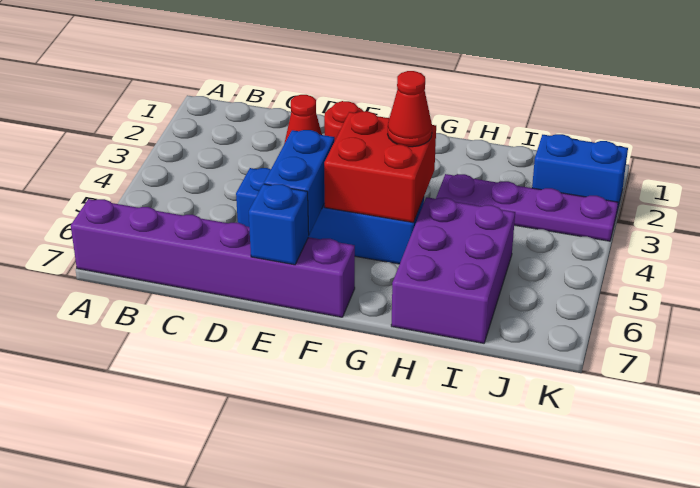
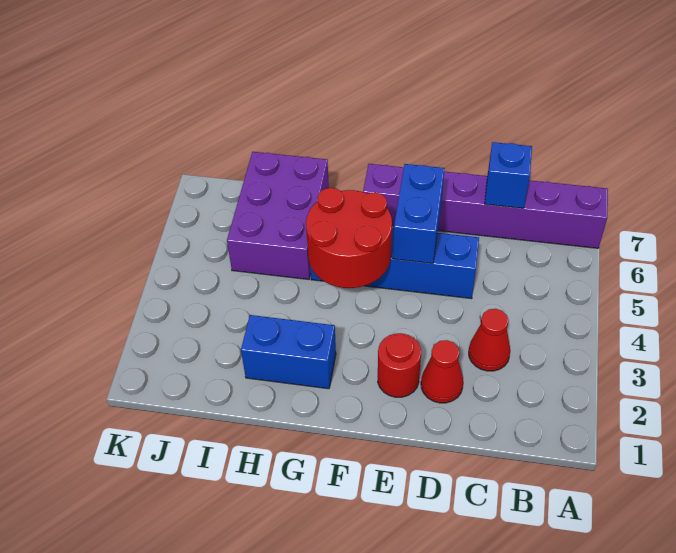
blue brick E7 level 2 -> blue brick C7 level 2
red brick F4:G5 level 2 -> red round brick F4:G5 level 2
red cone G4 level 3 -> red cone C3 level 1
purple plate H3:K3 level 1 -> none
blue brick J2:K2 level 1 -> blue brick G2:H2 level 1

